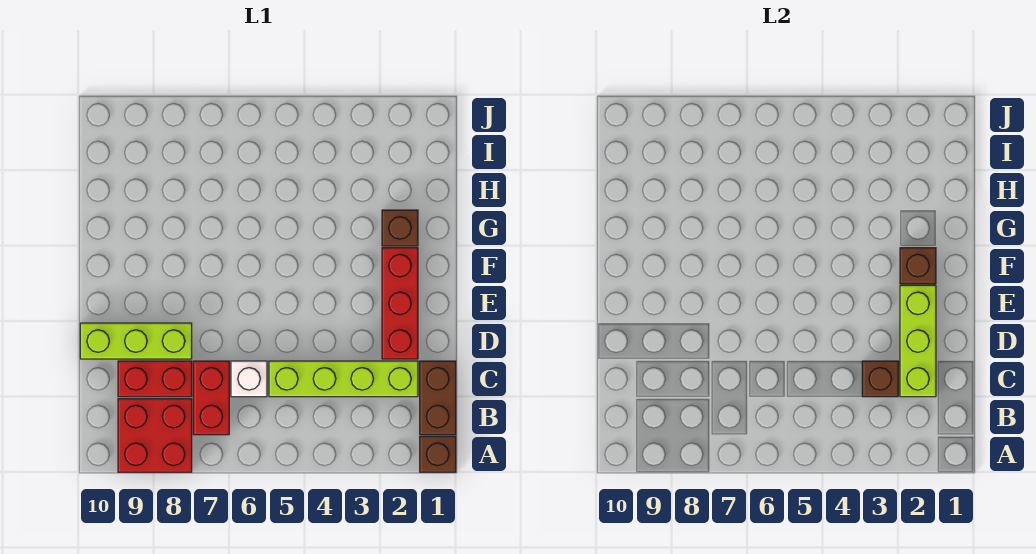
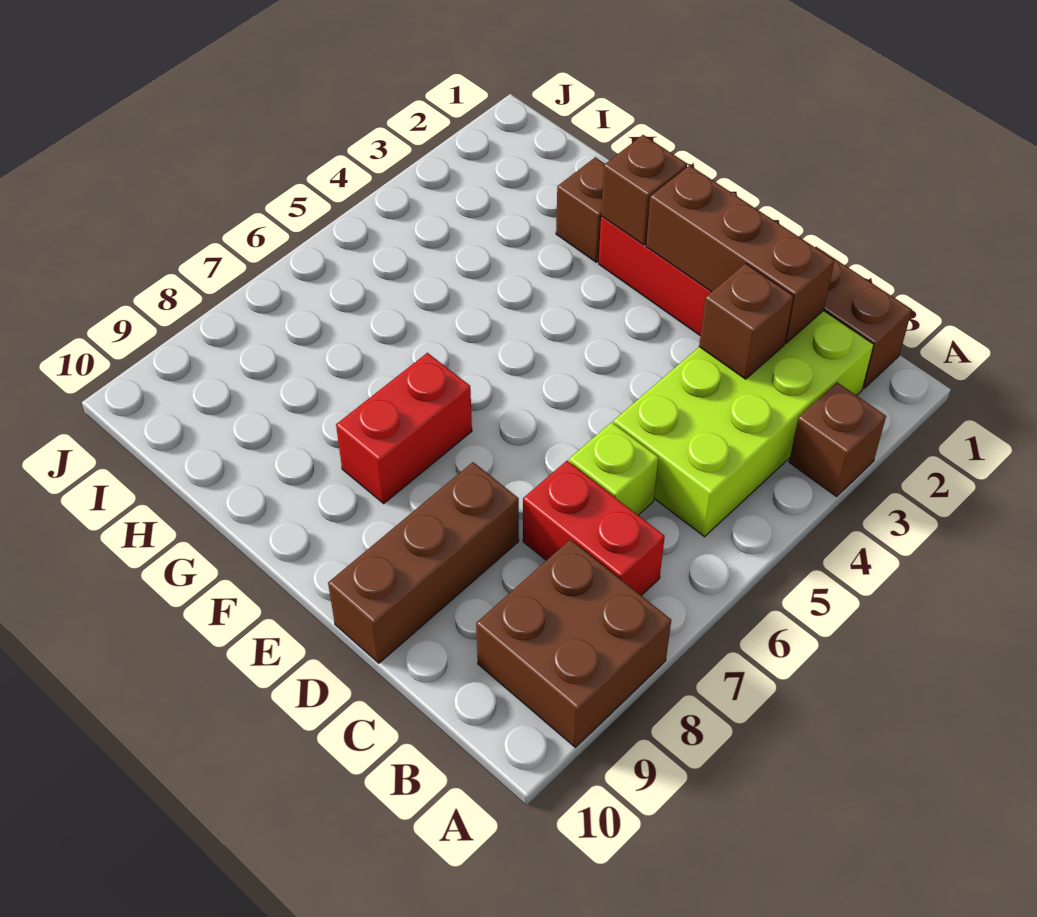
brown brick A1 level 1 -> brown brick A3 level 1
red brick A8:B9 level 1 -> brown brick A8:B9 level 1
lime brick C2:C5 level 1 -> lime brick B2:C5 level 1
lime brick C2:E2 level 2 -> brown brick C2:E2 level 2
white brick C6 level 1 -> lime brick C6 level 1
red brick C8:C9 level 1 -> red brick F7:F8 level 1
lime brick D8:D10 level 1 -> brown brick D8:D10 level 1

